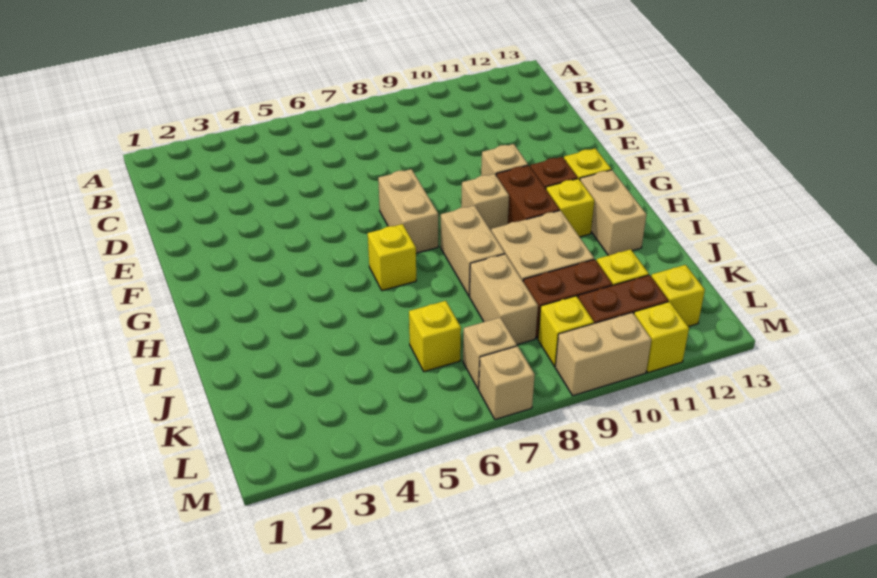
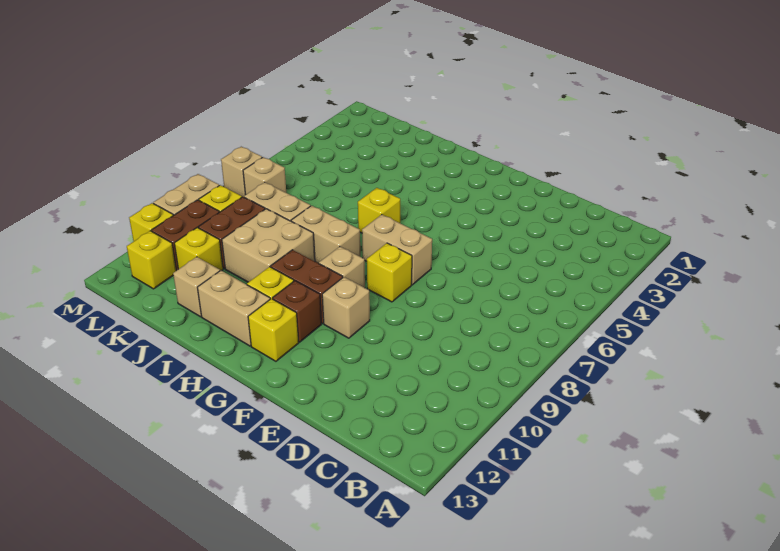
none -> tan brick J12 level 1
yellow brick K6 level 1 -> yellow brick F8 level 1

